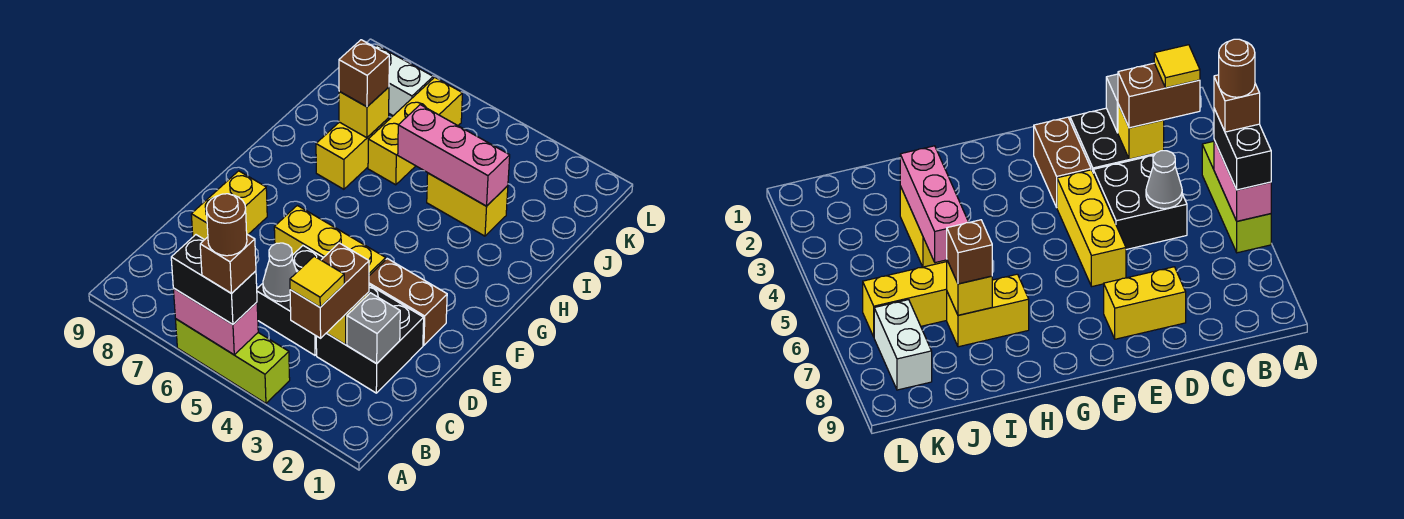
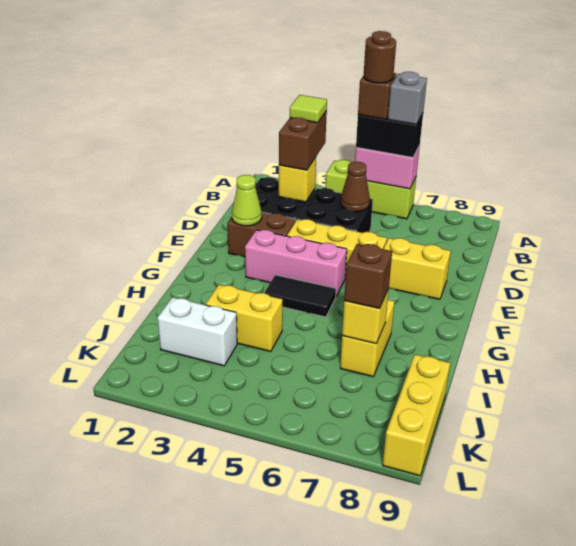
yellow tile B3 level 4 -> lime tile B3 level 4
grey brick C2 level 2 -> grey brick A6 level 4
grey cone C5 level 2 -> brown cone C5 level 2
yellow brick D8:E8 level 1 -> yellow brick E7:E8 level 1
none -> lime cone E2 level 2
none -> black tile G4:G5 level 1
pink brick I3:I5 level 2 -> pink brick F3:F5 level 1
yellow brick I6:K6 level 1 -> yellow brick J9:L9 level 1
white brick K7:K8 level 1 -> white brick J2:J3 level 1

